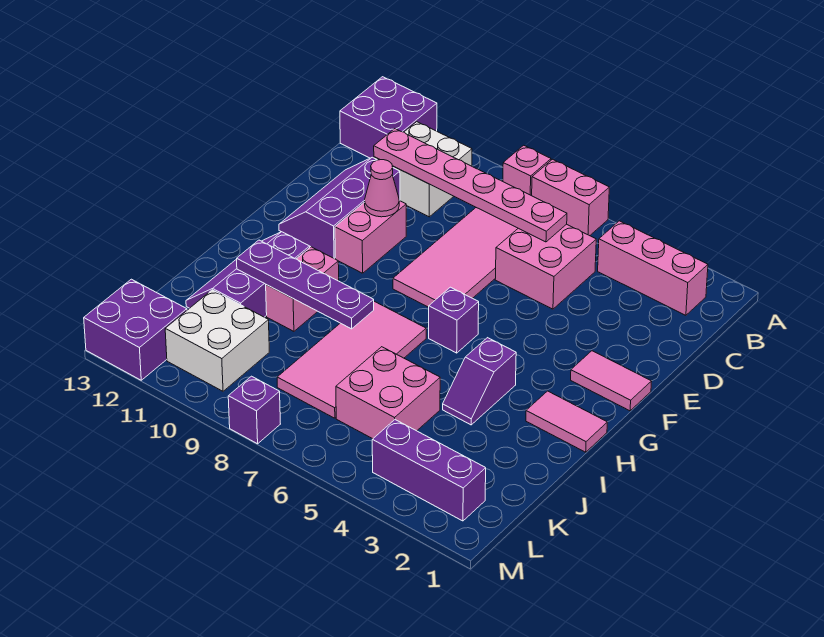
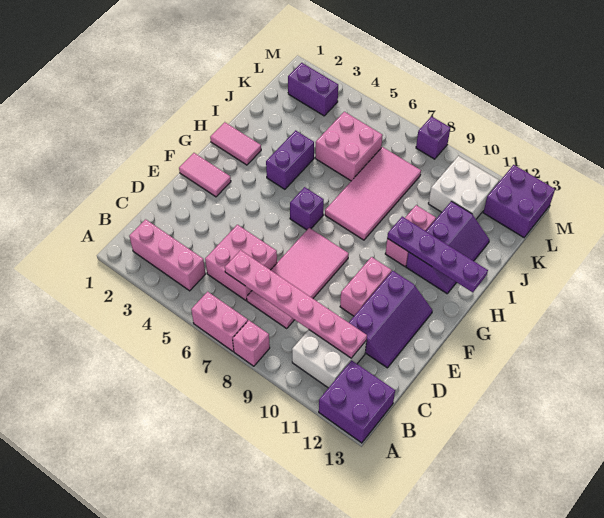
pink cone E10 level 2 -> none
purple slope H4:I4 level 1 top H -> purple brick H4:I4 level 1
purple plate I8:I11 level 2 -> purple plate H10:H13 level 2
purple brick L2:L4 level 1 -> purple brick L2:L3 level 1

